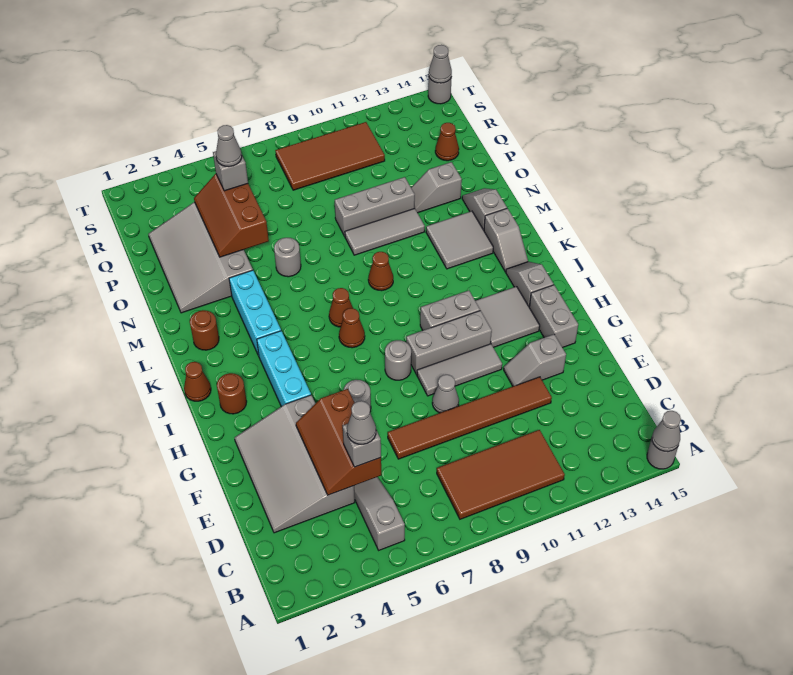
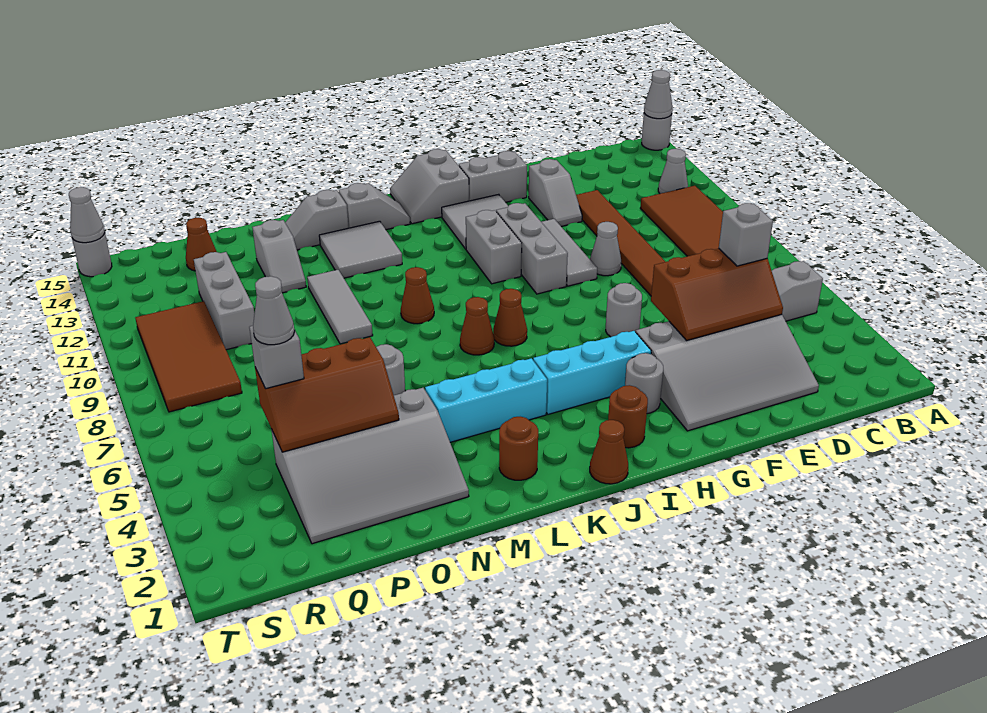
grey cone D5 level 4 -> grey cone B12 level 1
grey round brick H8 level 1 -> grey round brick H3 level 1
grey slope I14:J14 level 1 top I -> grey slope I14:J15 level 1 top I
grey brick O9:O11 level 1 -> grey brick Q10:Q12 level 1

